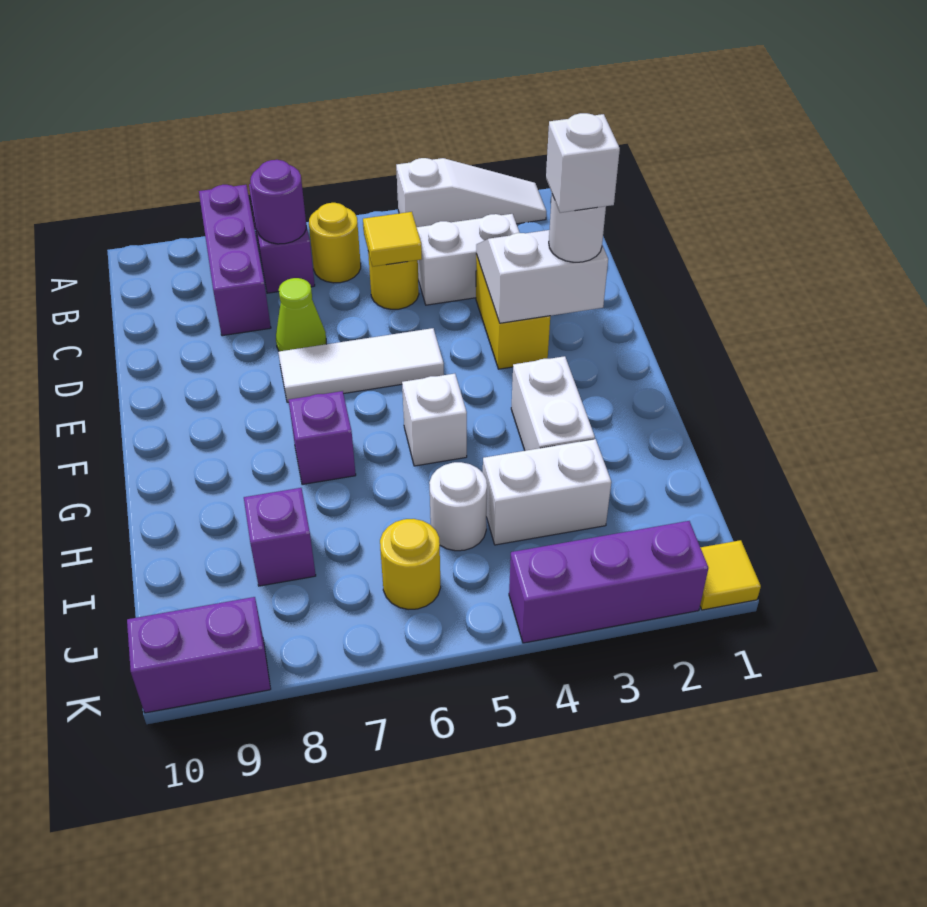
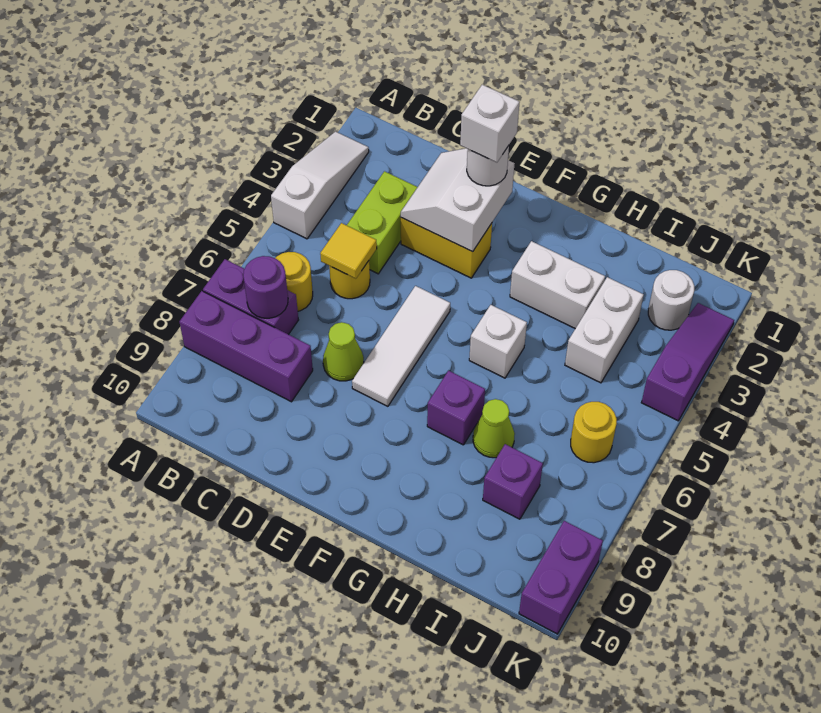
white brick C3:C4 level 1 -> lime brick C3:C4 level 1
none -> lime cone H7 level 1
white round brick I5 level 1 -> white round brick J2 level 1
yellow tile K1 level 1 -> none
purple brick K2:K4 level 1 -> purple slope K2:K4 level 1 top 4

